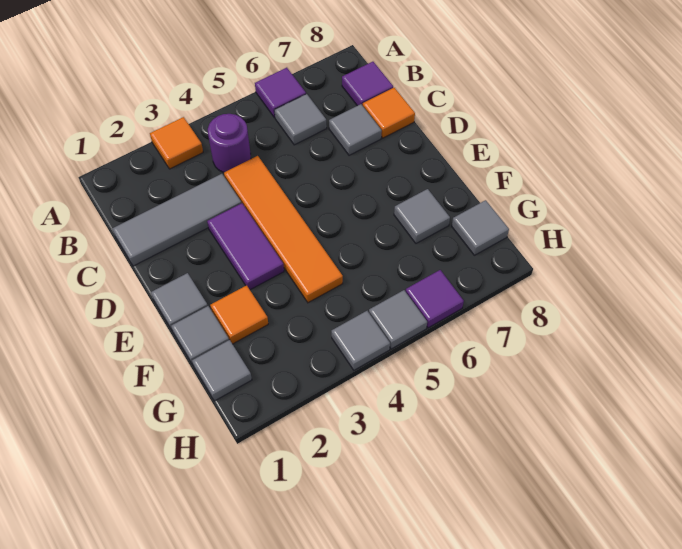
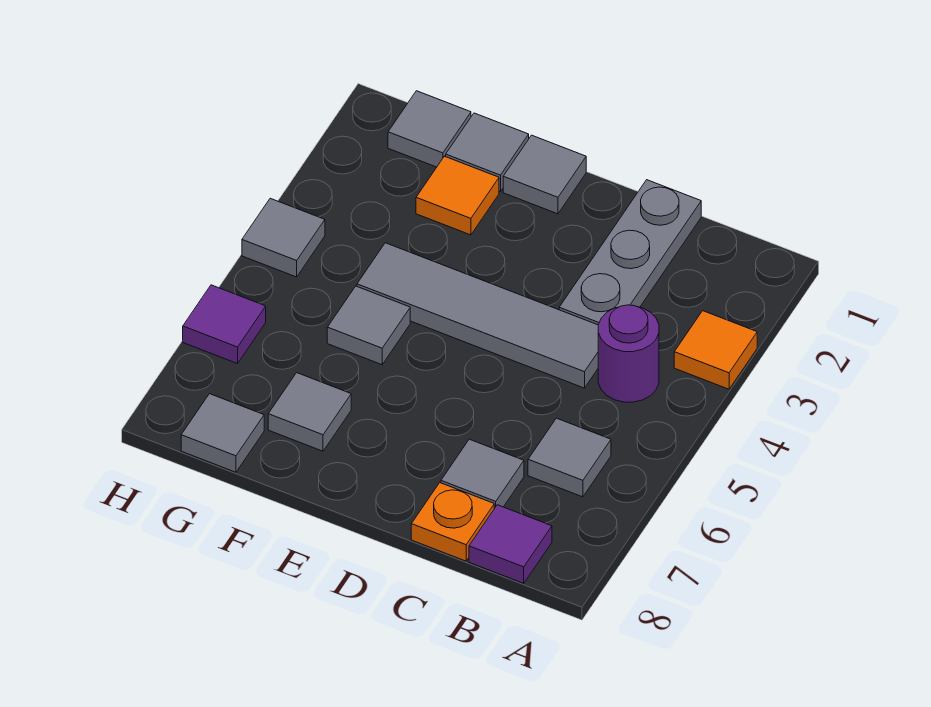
purple tile A6 level 1 -> none
grey tile C1:C3 level 1 -> grey plate C1:C3 level 1
orange tile C4:F4 level 1 -> grey tile C4:F4 level 1
orange tile C8 level 1 -> orange plate C8 level 1
purple tile D3:E3 level 1 -> none
grey tile H5 level 1 -> grey tile F5 level 1

